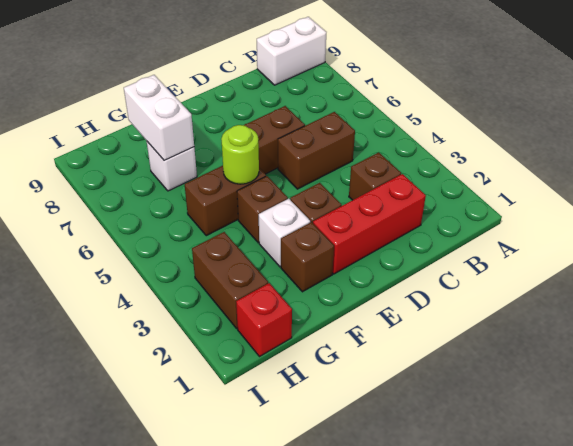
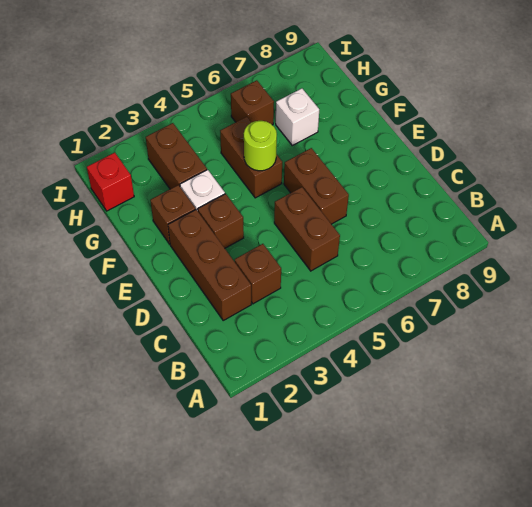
white brick A9:B9 level 1 -> none
red brick C2:E2 level 1 -> brown brick C2:E2 level 1
brown brick F4 level 1 -> brown brick H6 level 1
white brick G7:G8 level 2 -> none
brown brick H2:H3 level 1 -> brown brick G3:H3 level 1

